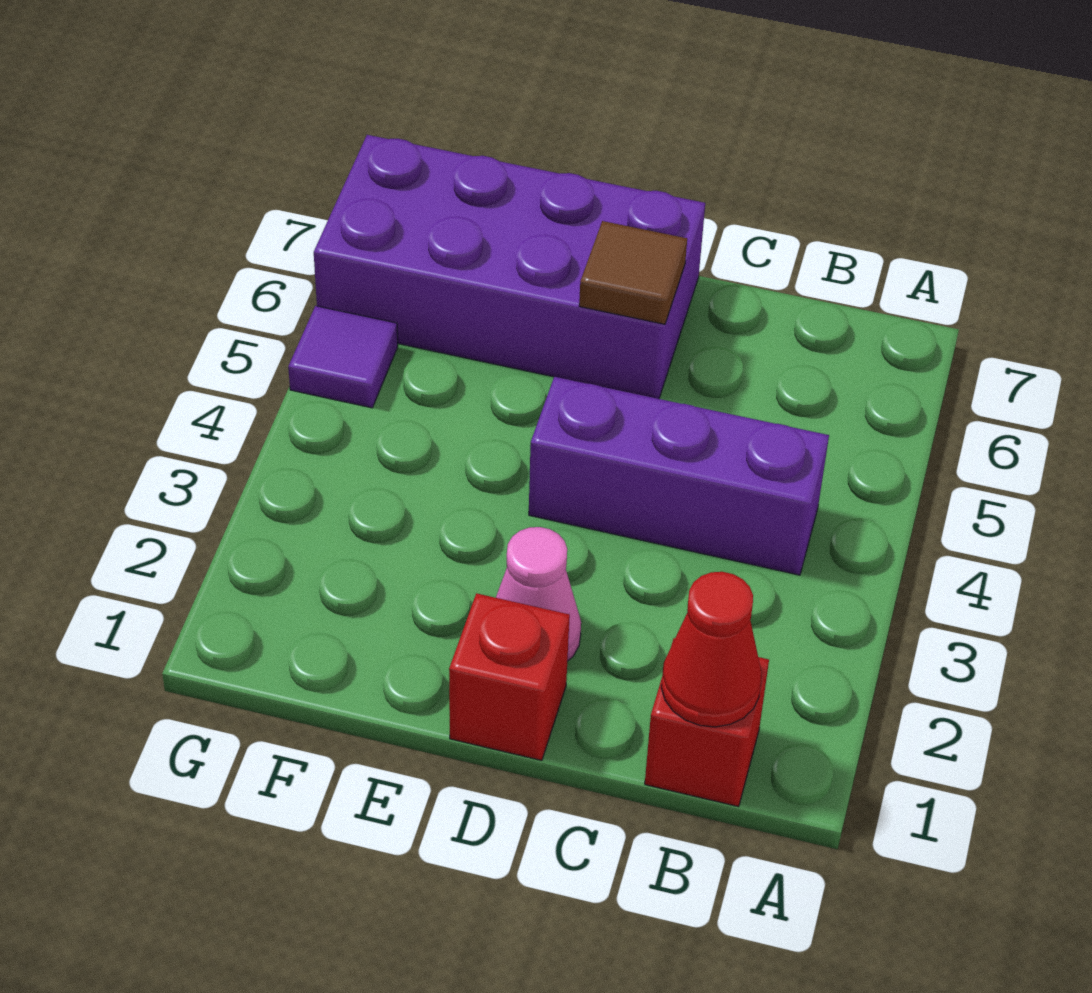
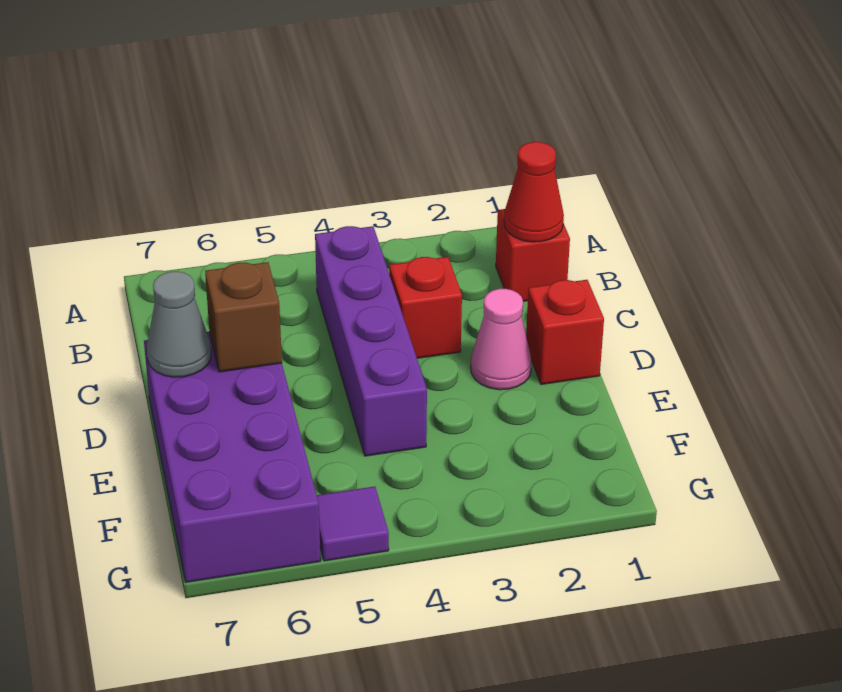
purple brick B4:D4 level 1 -> purple brick B4:E4 level 1
none -> red brick C3 level 1
brown tile D6 level 2 -> brown brick D6 level 2
none -> grey cone D7 level 2

